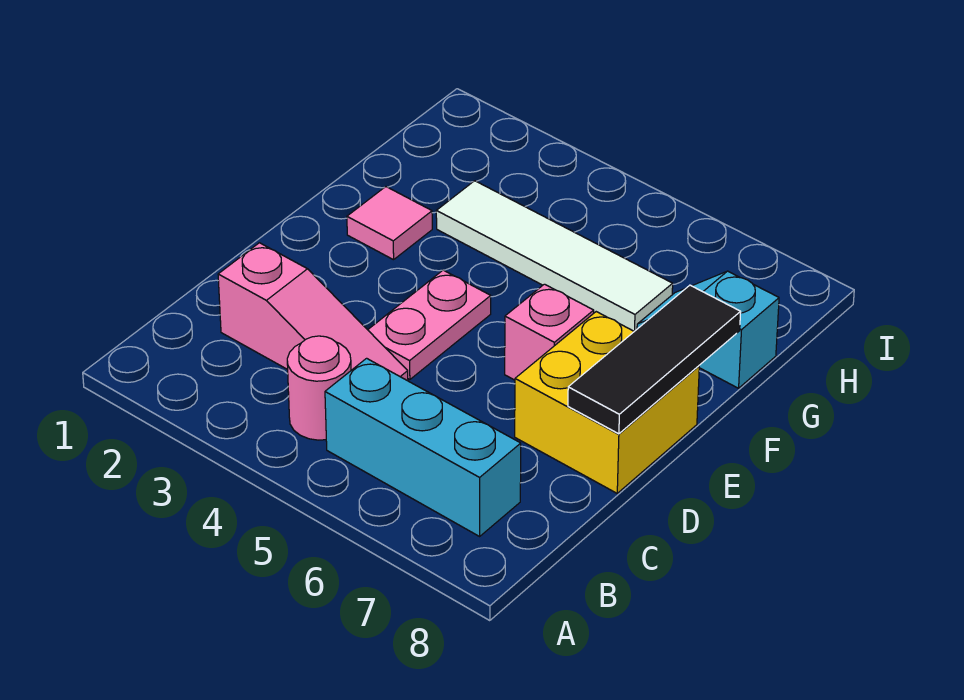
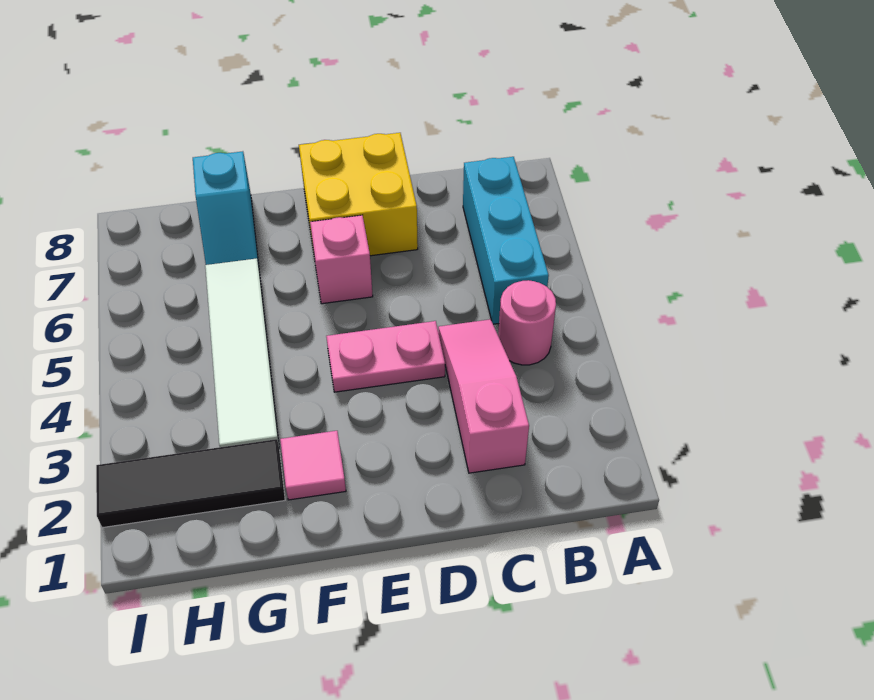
black tile D8:F8 level 2 -> black tile G2:I2 level 1

